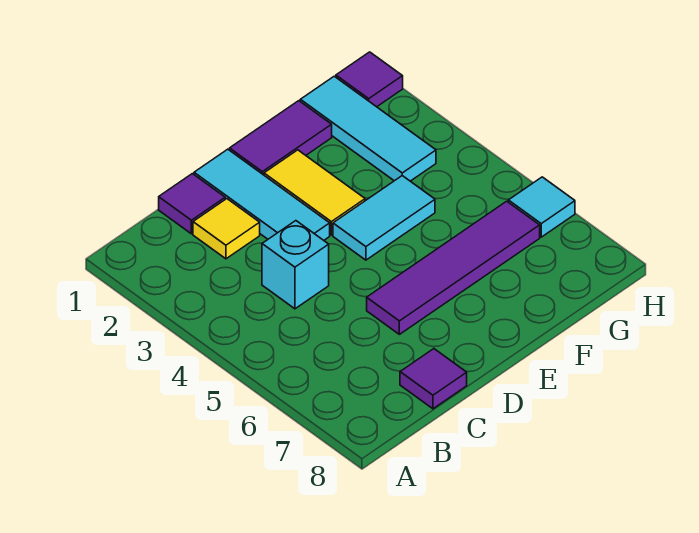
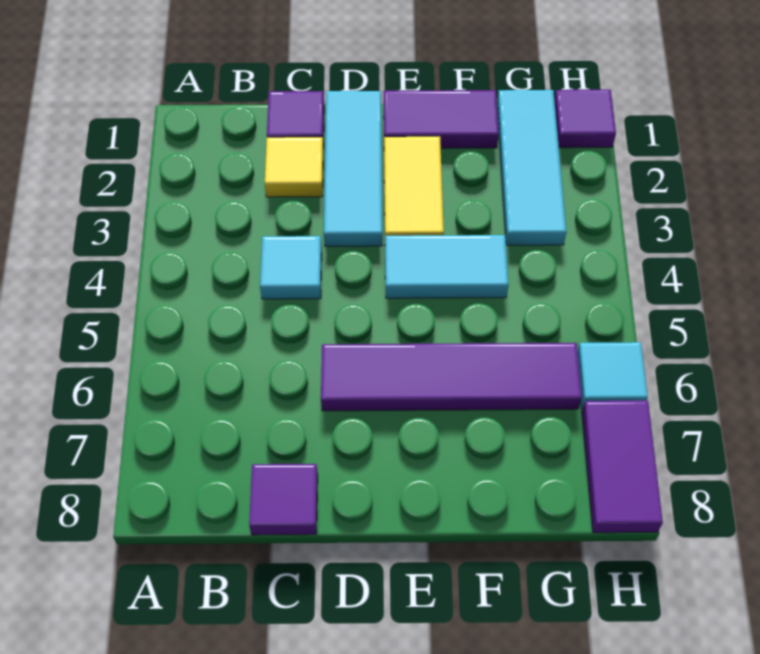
cyan brick C4 level 1 -> cyan tile C4 level 1
none -> purple tile H7:H8 level 1

